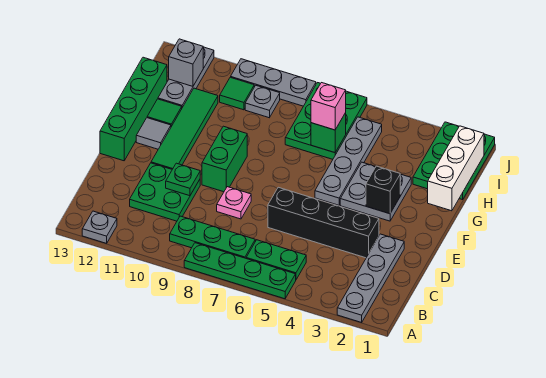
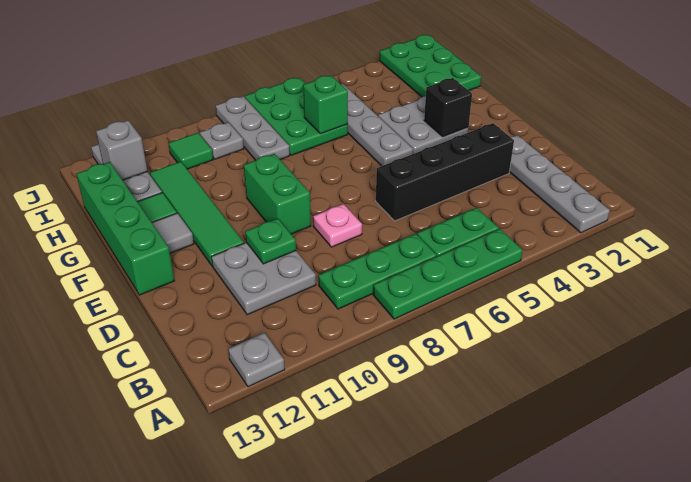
green plate C10:D11 level 1 -> grey plate C10:D11 level 1
white brick G1:I1 level 2 -> none
pink brick H6 level 3 -> none
grey plate J8:J10 level 1 -> grey plate H8:J8 level 1

